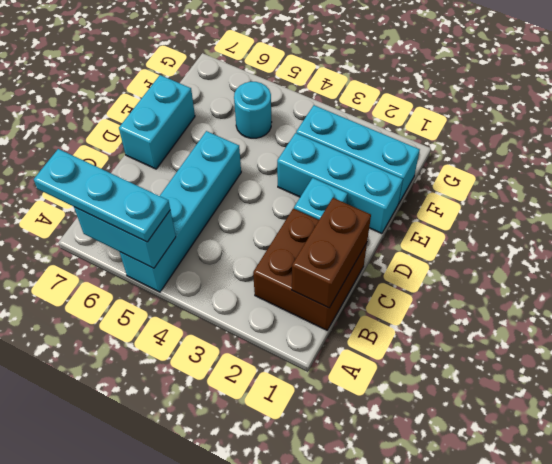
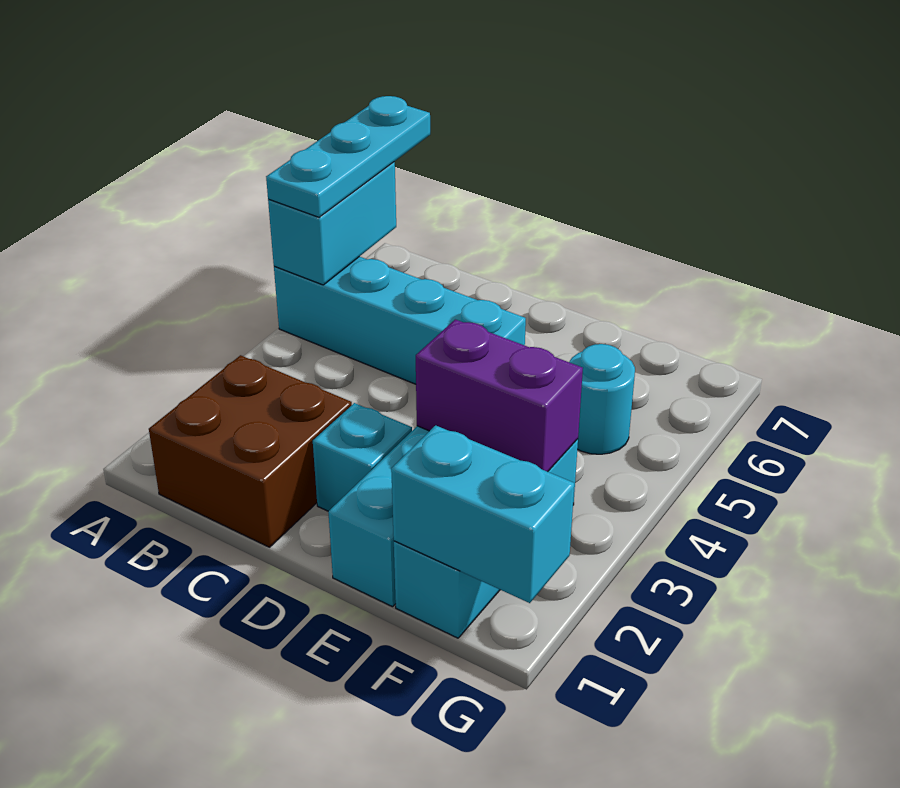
brown brick B1:C1 level 2 -> none
cyan brick D7:E7 level 1 -> cyan brick F1:G1 level 2
none -> purple brick E3:F3 level 2

